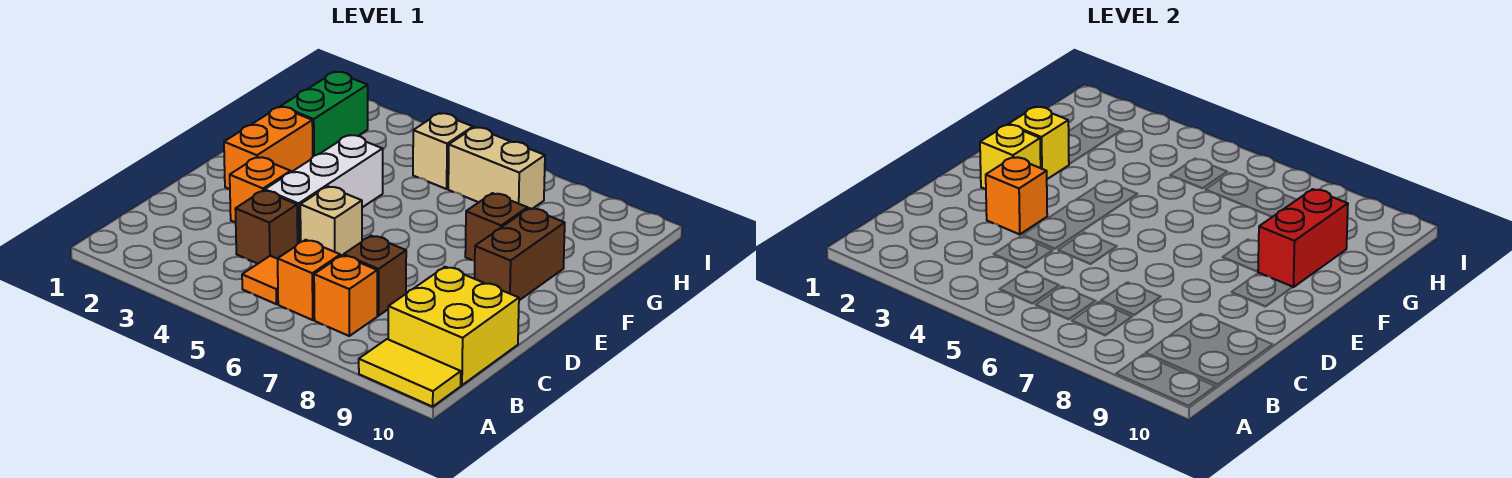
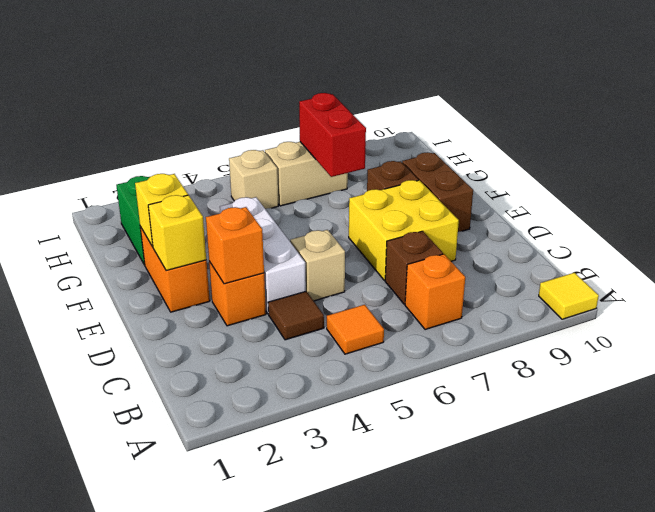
yellow tile A9:A10 level 1 -> yellow tile A10 level 1
orange brick B6 level 1 -> none
yellow brick B9:C10 level 1 -> yellow brick D7:E8 level 1
brown brick C4 level 1 -> brown tile C4 level 1
red brick F9:G9 level 2 -> red brick G7:H7 level 2

